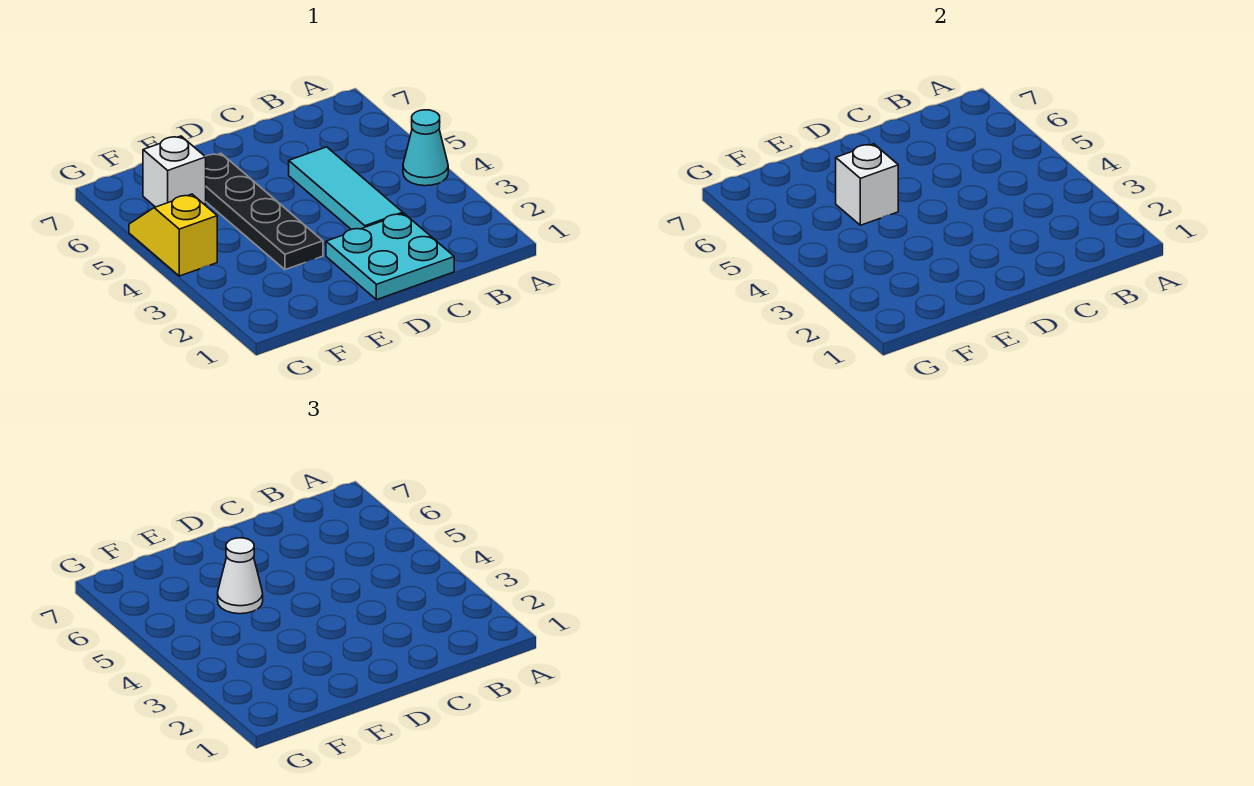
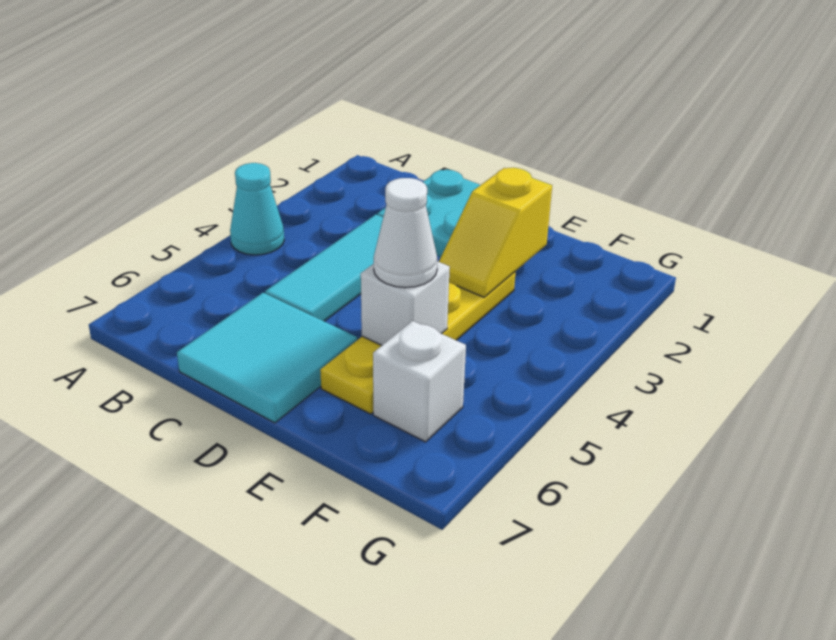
none -> cyan tile C6:D7 level 1
black plate E3:E6 level 1 -> yellow plate E3:E6 level 1
yellow slope G4:G5 level 1 top 4 -> yellow slope E2:E3 level 2 top 2

